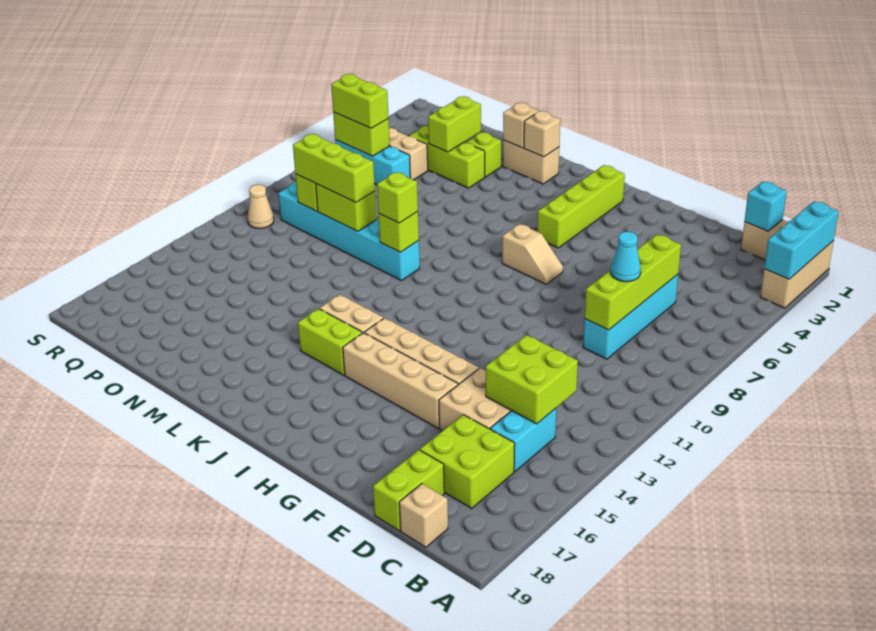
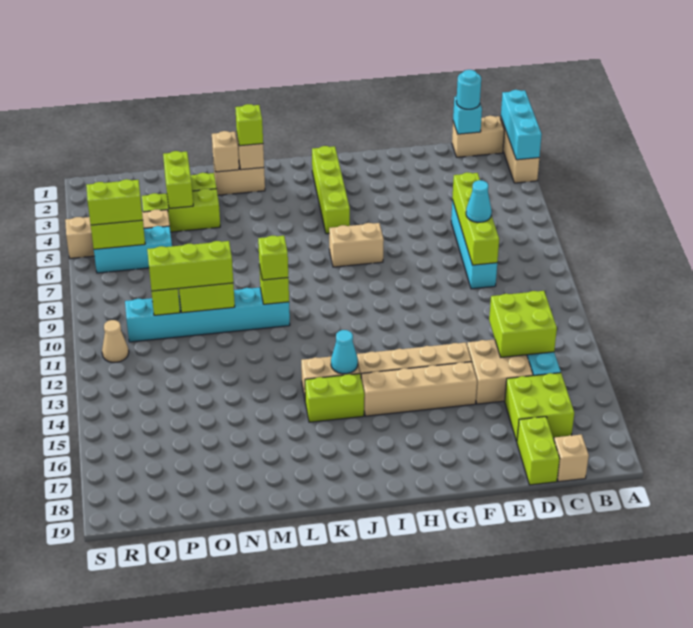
none -> cyan round brick C1 level 3
tan slope H7:I7 level 1 top I -> tan brick H7:I7 level 1
none -> cyan cone J14 level 2
none -> lime brick L2 level 3

